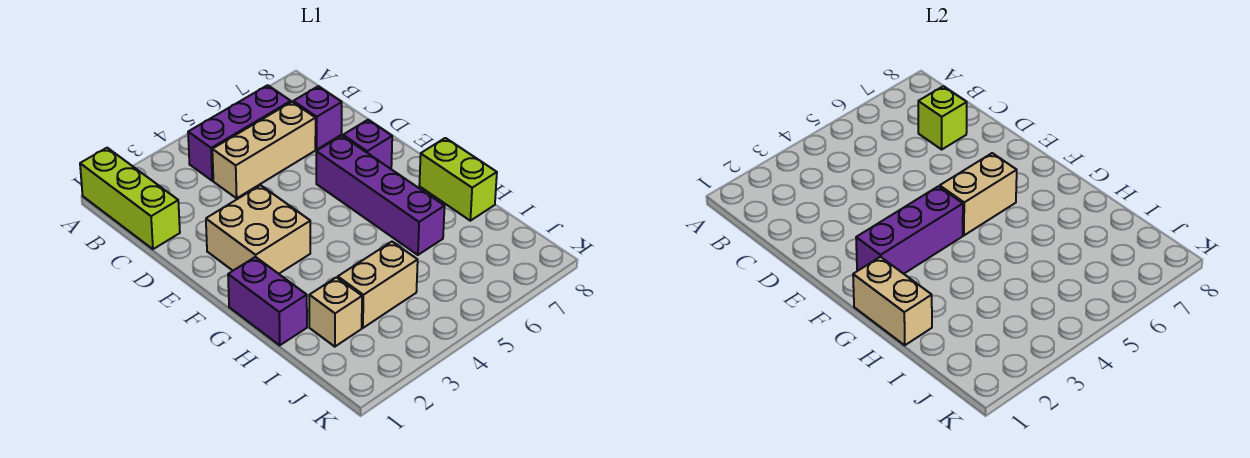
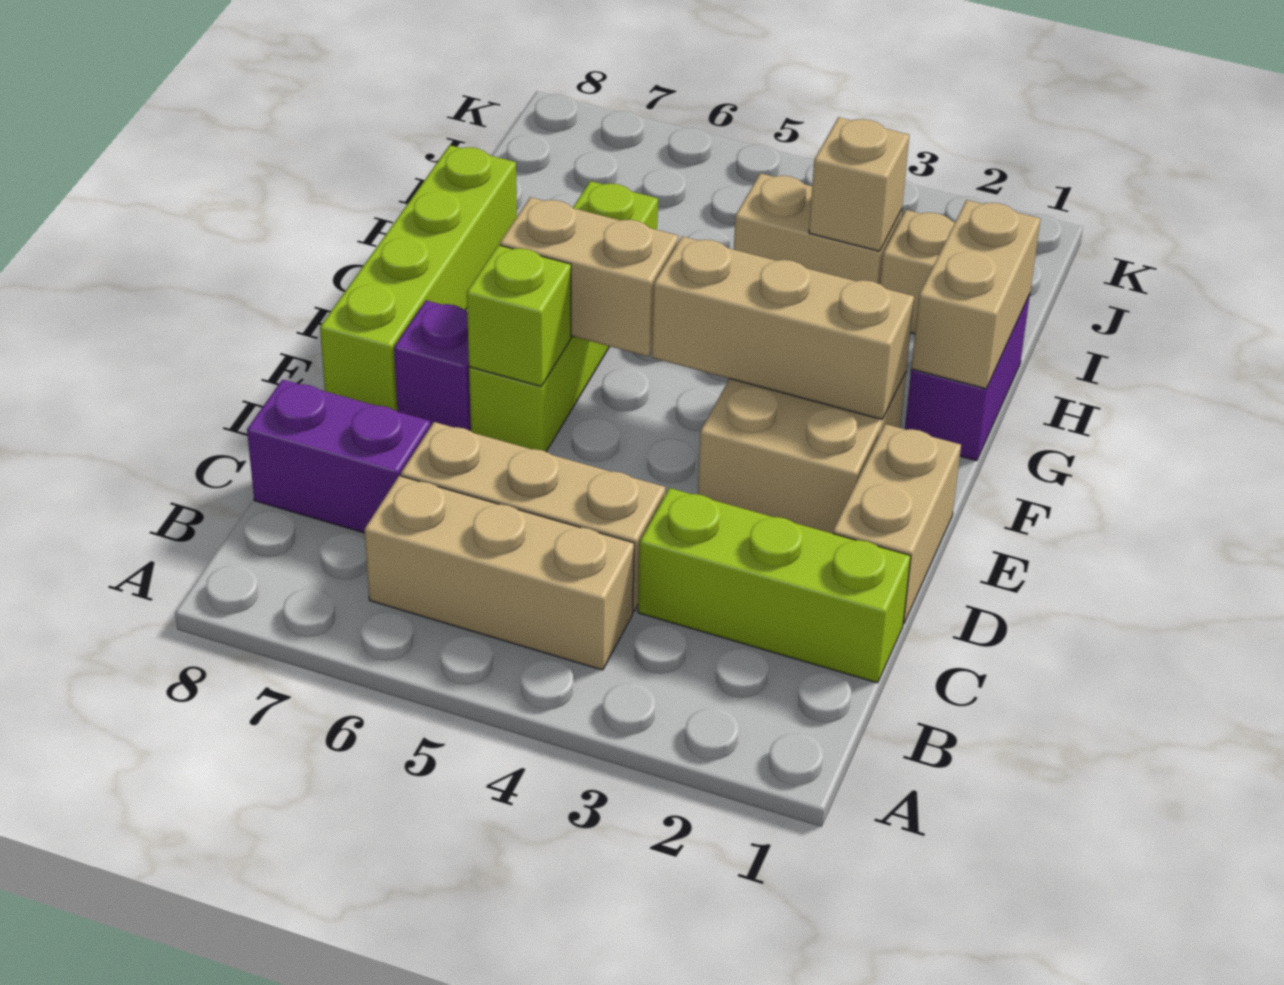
lime brick A1:C1 level 1 -> lime brick C1:C3 level 1
purple brick B4:B6 level 1 -> tan brick B4:B6 level 1
purple brick C7 level 1 -> purple brick C7:C8 level 1
lime brick C7 level 2 -> lime brick E6 level 2
none -> tan brick D1:E1 level 1
purple brick E6:H6 level 1 -> lime brick E6:H6 level 1
purple brick F2:F4 level 2 -> tan brick F2:F4 level 2
lime brick G8:H8 level 1 -> lime brick E8:H8 level 1
none -> tan brick I3 level 2

